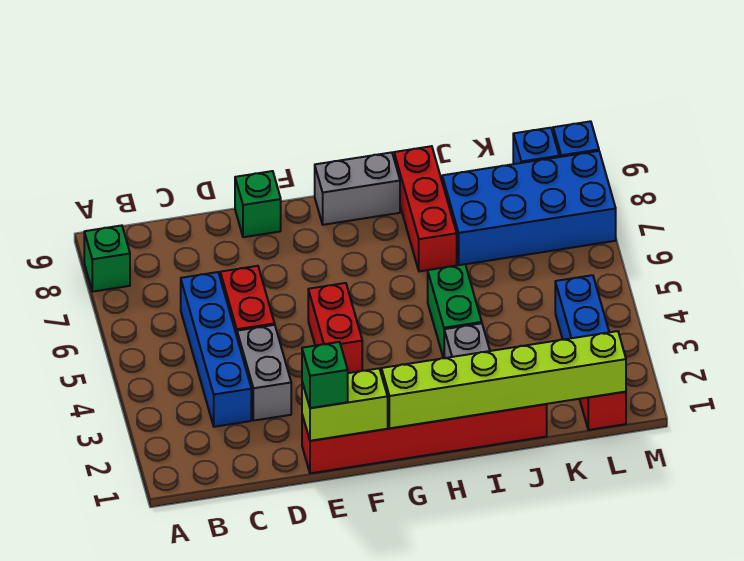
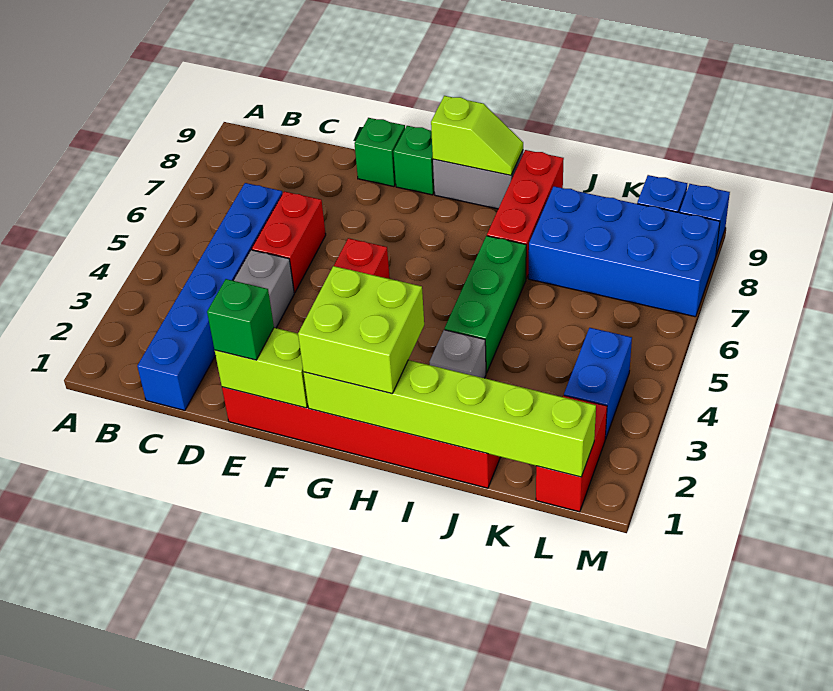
green brick A8 level 1 -> green brick F9 level 1
blue brick C3:C6 level 1 -> blue brick C1:C6 level 1
none -> lime brick G1:H2 level 3
none -> lime slope G9:H9 level 2 top G
green brick I4:I5 level 1 -> green brick I4:I6 level 1

